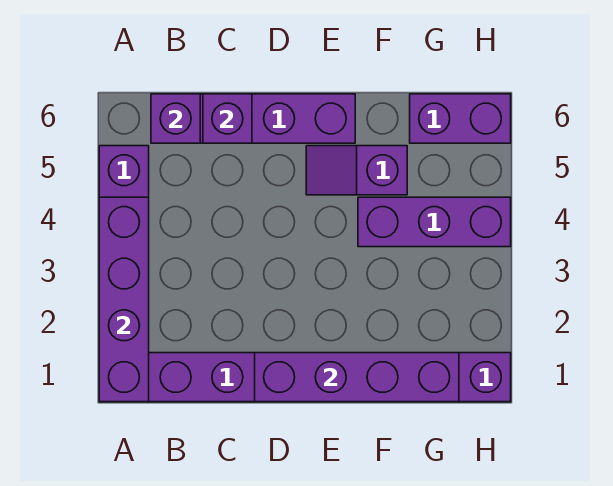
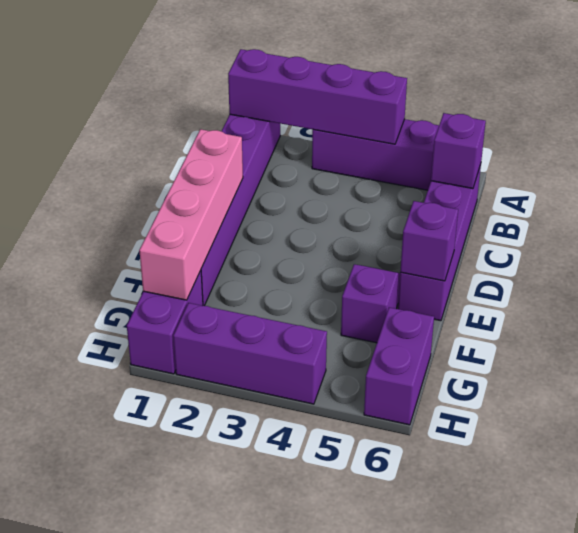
purple brick C6 level 2 -> purple brick E6 level 2
purple brick D1:G1 level 2 -> pink brick D1:G1 level 2
purple brick F4:H4 level 1 -> purple brick H2:H4 level 1

